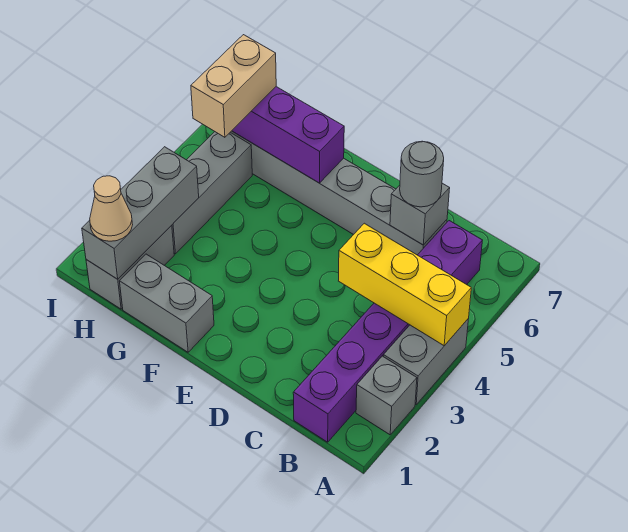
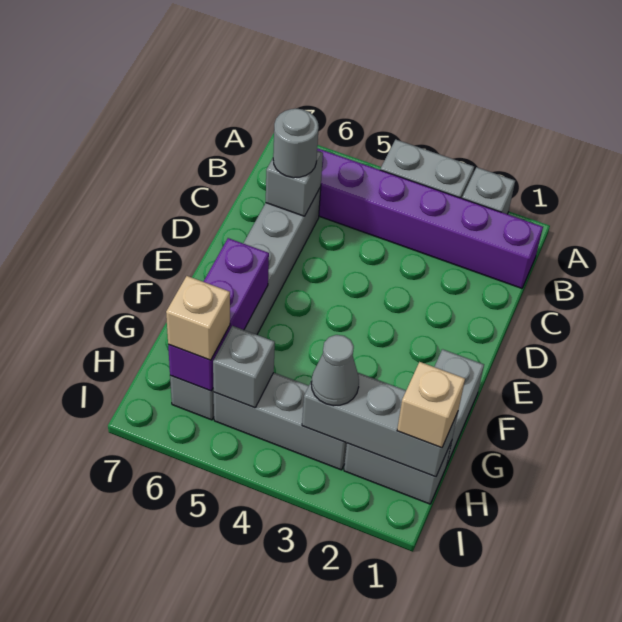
yellow brick A4:C4 level 2 -> none
tan cone H1 level 3 -> tan brick H1 level 3
none -> grey cone H3 level 3
none -> grey brick H5 level 2
tan brick H5:H6 level 3 -> tan brick H6 level 3

